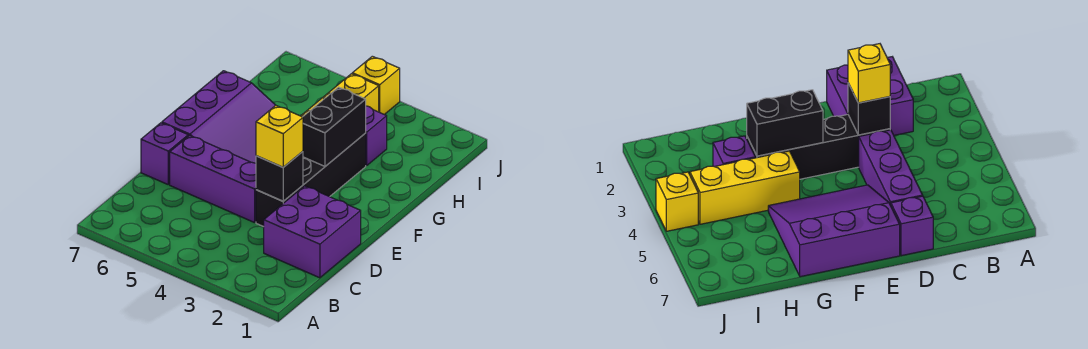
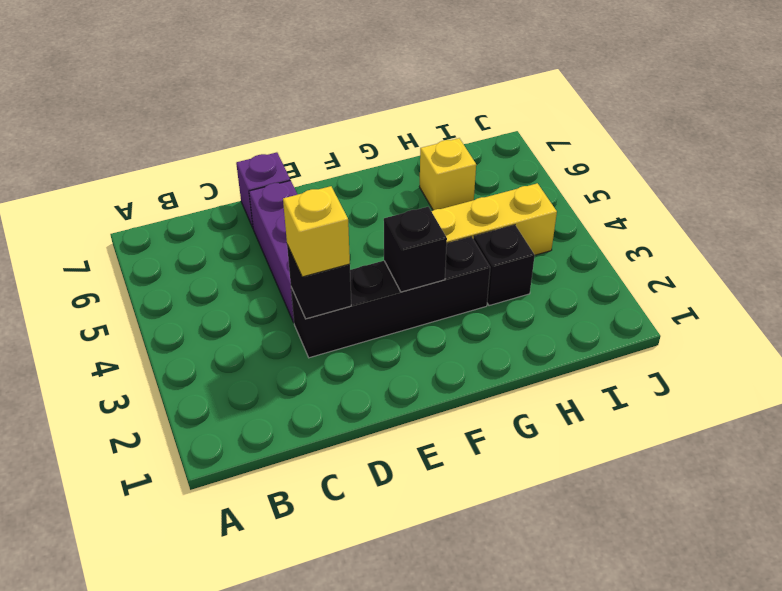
purple brick C1:D2 level 1 -> none
purple slope E5:G7 level 1 top 7 -> none
black brick F3:G3 level 2 -> black brick F3 level 2
purple brick H3 level 1 -> black brick H3 level 1
yellow brick J4 level 1 -> yellow brick H6 level 1

